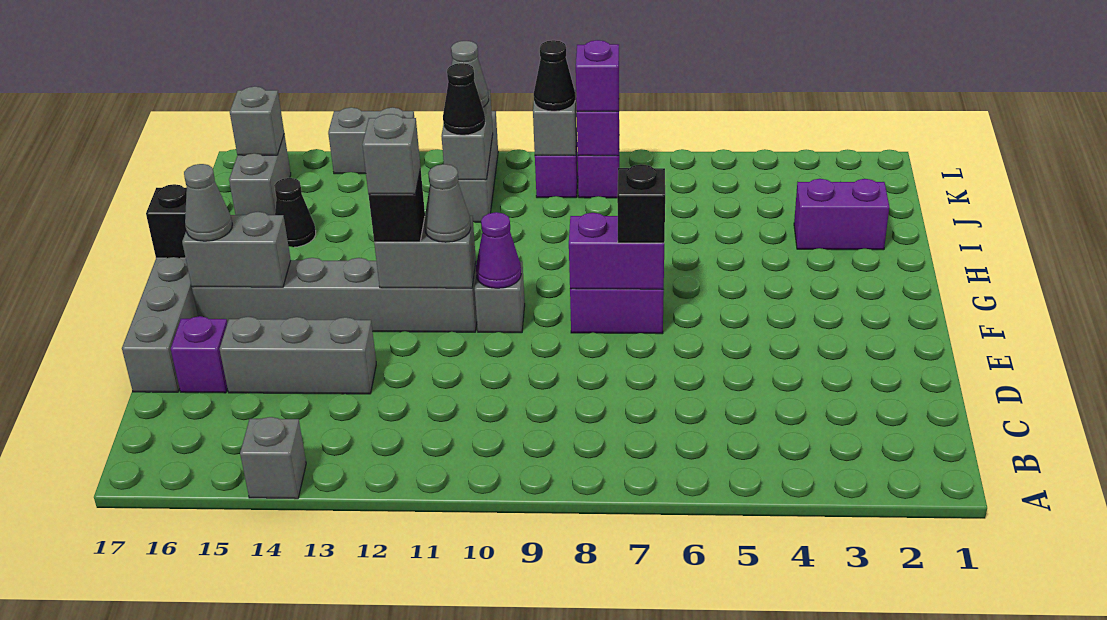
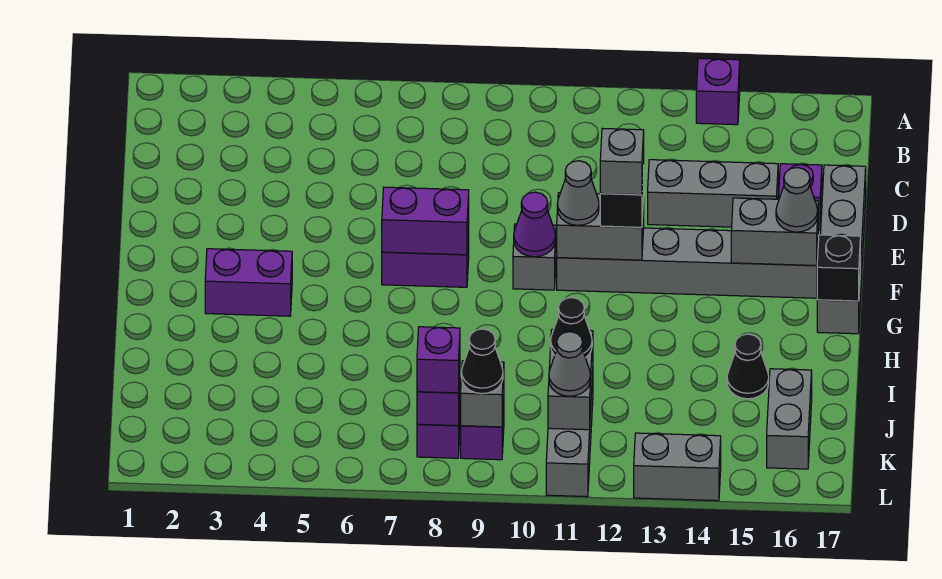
grey brick A14 level 1 -> purple brick A14 level 1
black brick F7 level 3 -> none
purple brick I2:I3 level 1 -> purple brick G3:G4 level 1
grey brick K16 level 2 -> none

